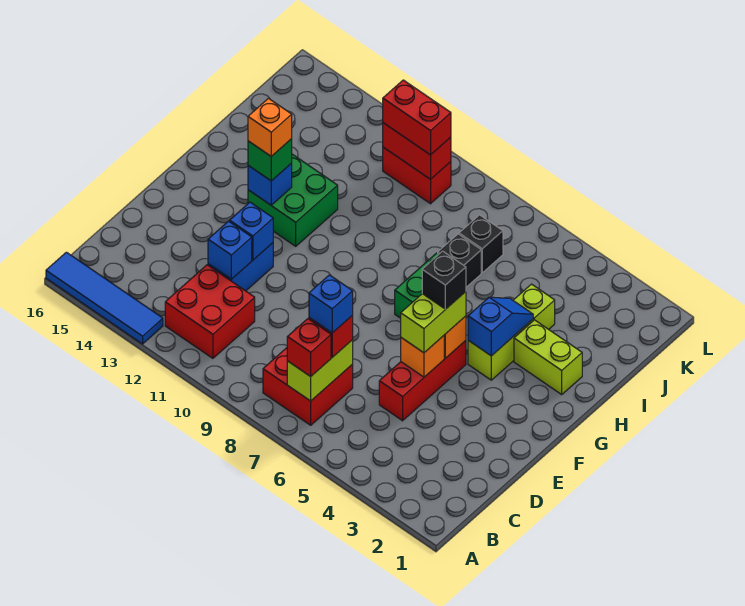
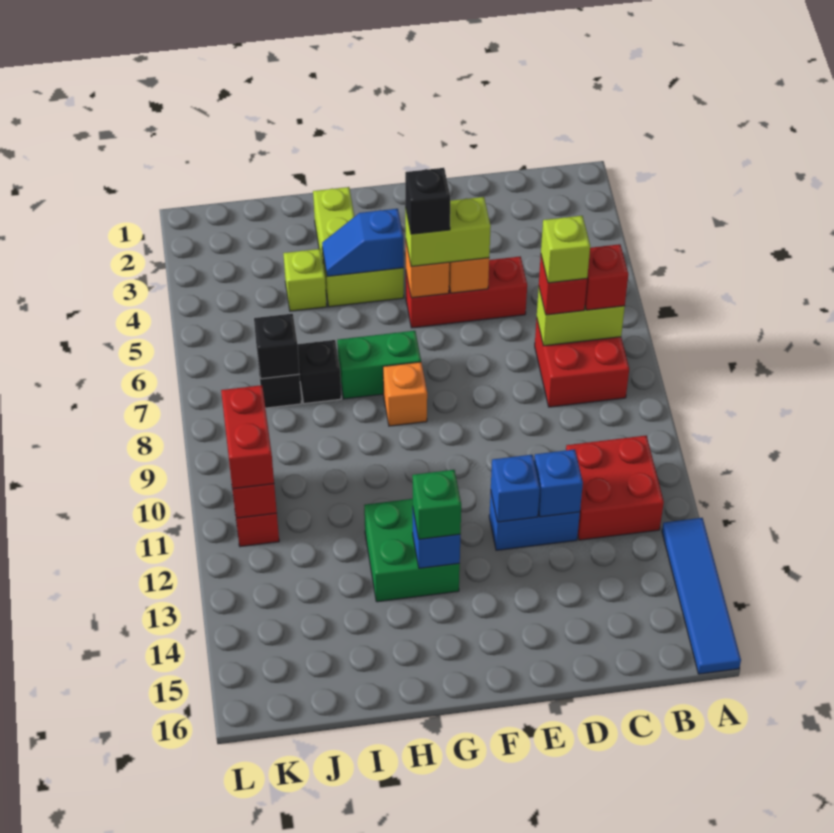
blue brick C7 level 4 -> lime brick C7 level 4
orange brick G13 level 4 -> orange brick G8 level 1
none -> black brick J7 level 2

